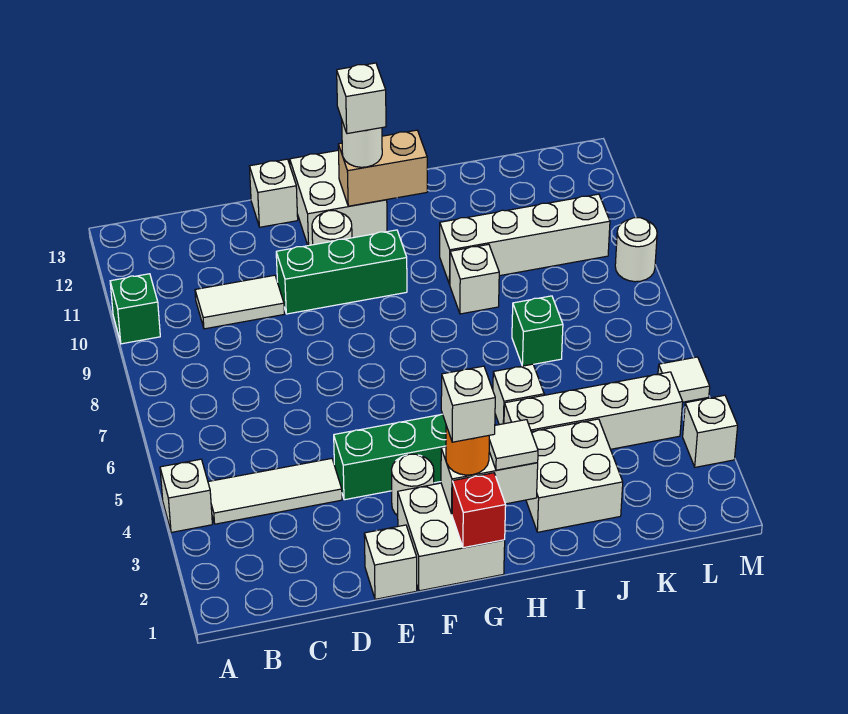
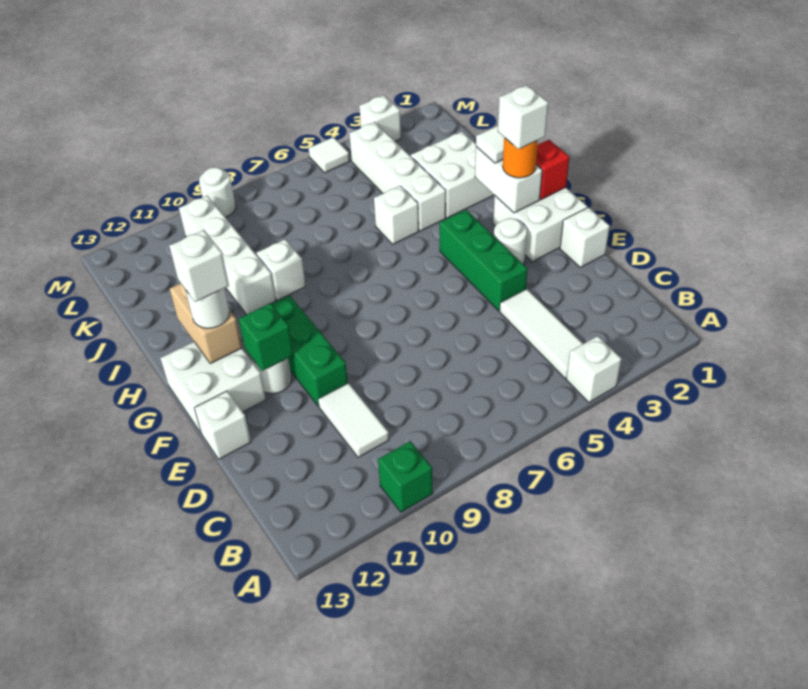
green brick J7 level 1 -> green brick F11 level 2

